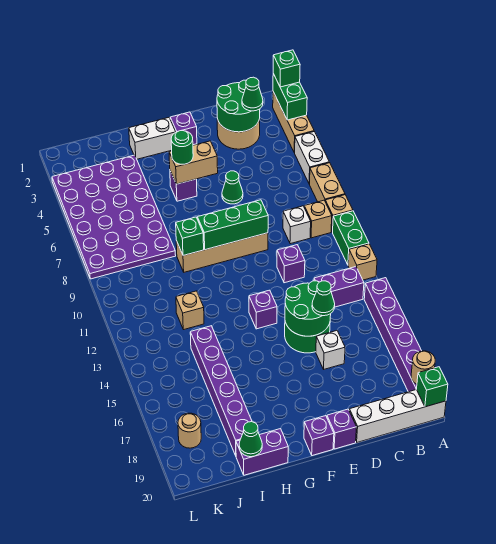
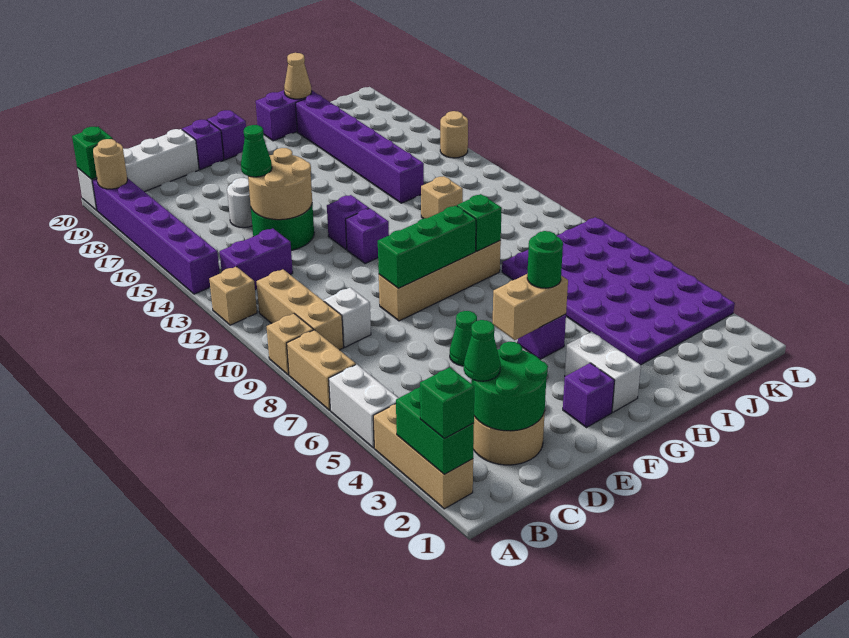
green brick A10:A11 level 1 -> none
tan brick B9 level 1 -> tan brick B9:B11 level 1
purple brick D11 level 1 -> purple brick F12 level 1
green round brick D14:E15 level 2 -> tan round brick D14:E15 level 2
white brick D16 level 1 -> white round brick D16 level 1
white brick G2:H2 level 1 -> white brick G2:G3 level 1
green cone I20 level 2 -> tan cone I20 level 2
tan round brick K18 level 1 -> tan round brick L15 level 1

